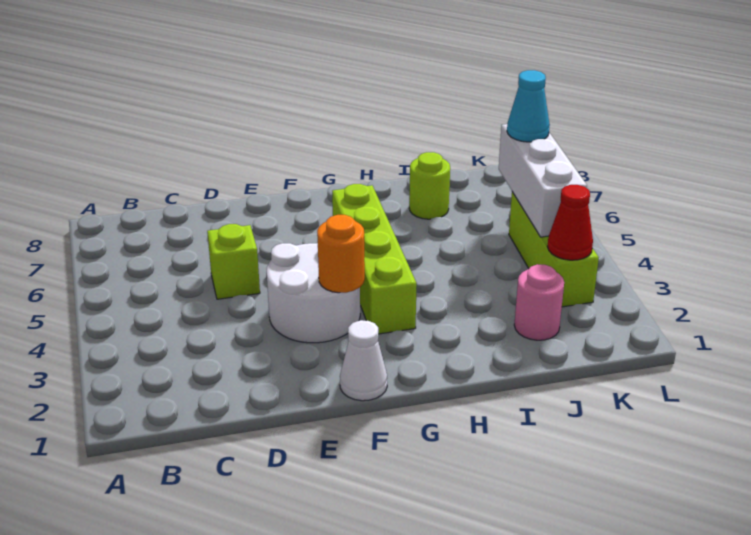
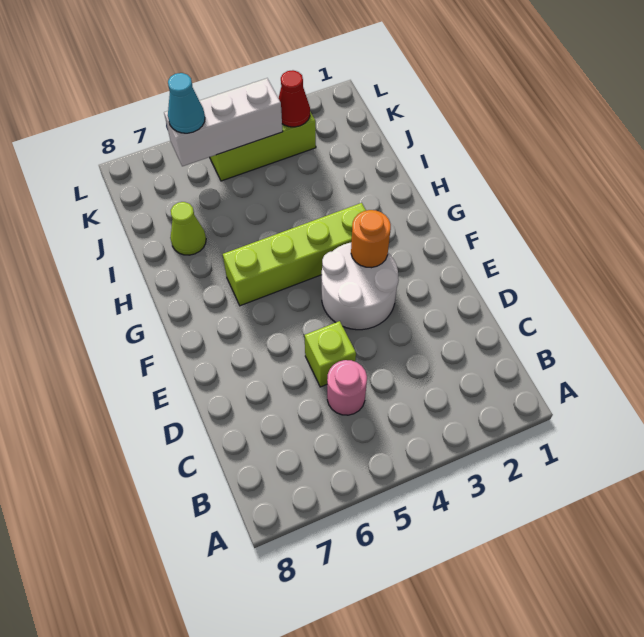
white cone F1 level 1 -> none
lime round brick I7 level 1 -> lime cone I7 level 1
pink round brick J2 level 1 -> pink round brick C5 level 1

